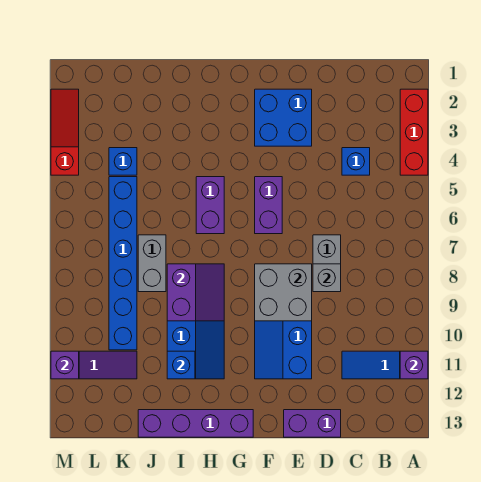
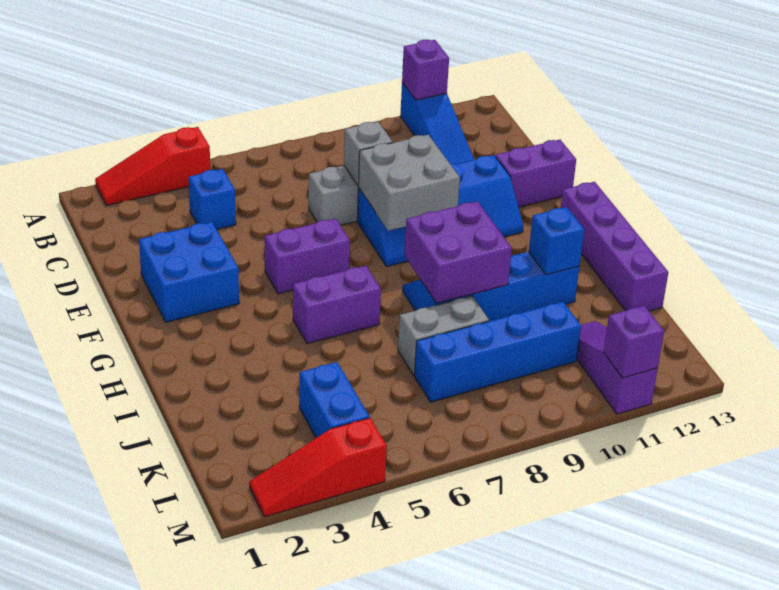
red brick A2:A4 level 1 -> red slope A2:A4 level 1 top 4
purple brick D13:E13 level 1 -> purple brick E12:E13 level 1
purple slope H8:I9 level 2 top I -> purple brick H8:I9 level 2
blue brick K4 level 1 -> blue brick K4:L4 level 1
blue brick K5:K10 level 1 -> blue brick K7:K10 level 1

